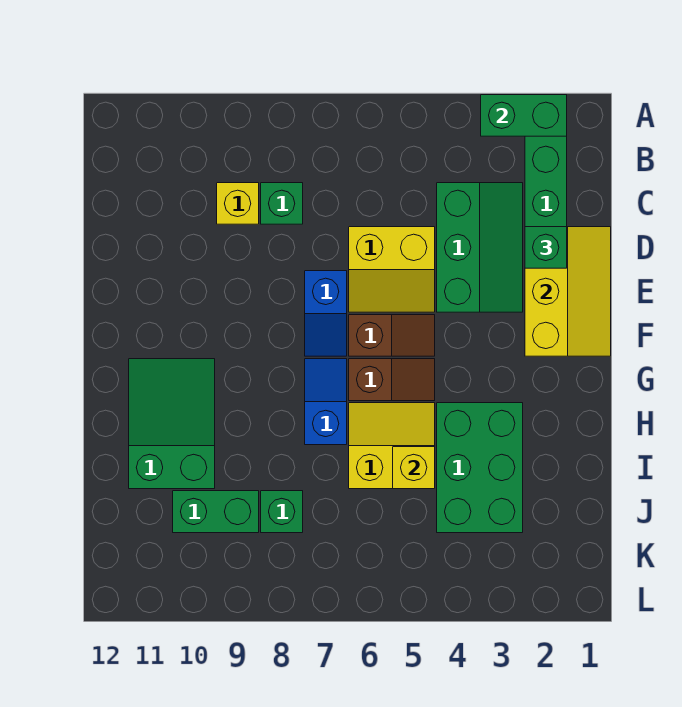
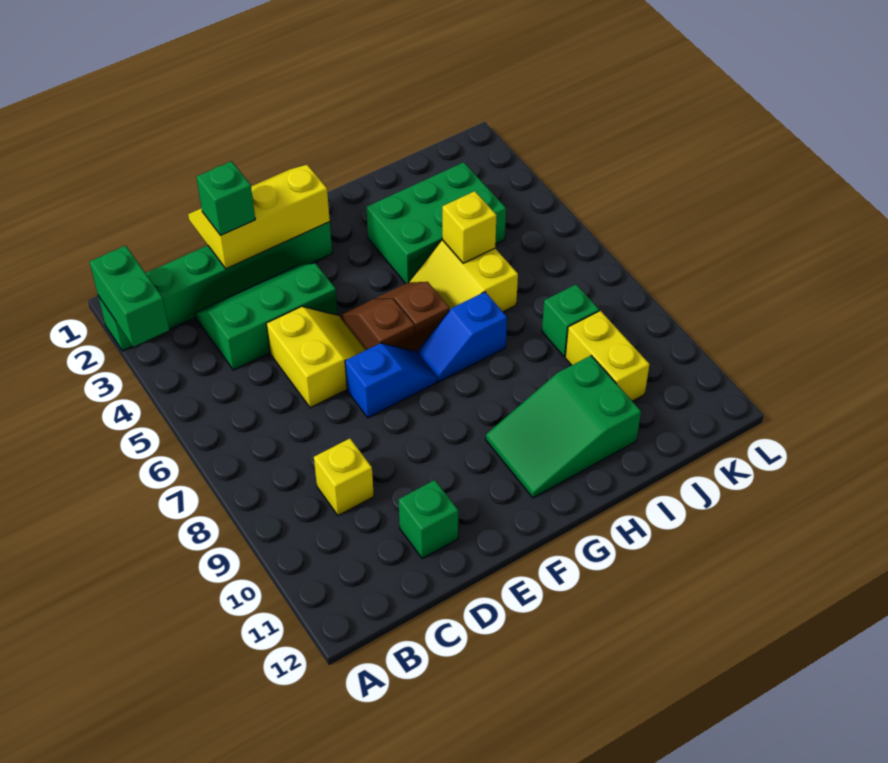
green brick C8 level 1 -> green brick D11 level 1
green brick J9:J10 level 1 -> yellow brick J9:J10 level 1

